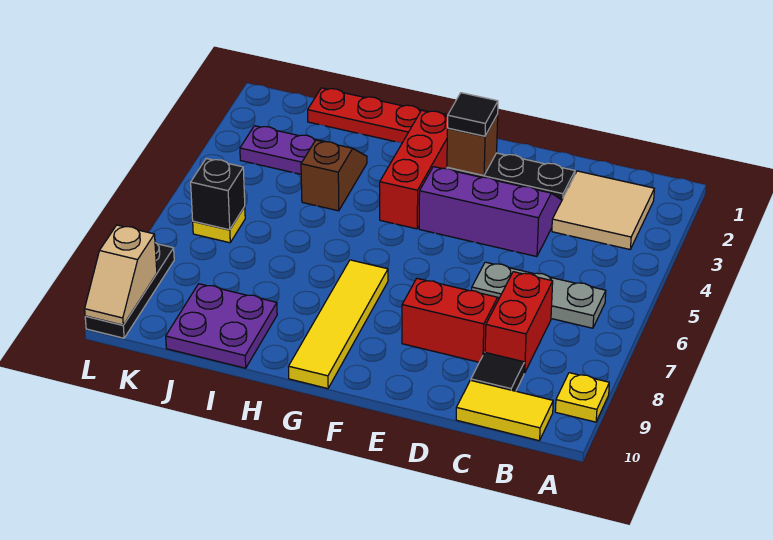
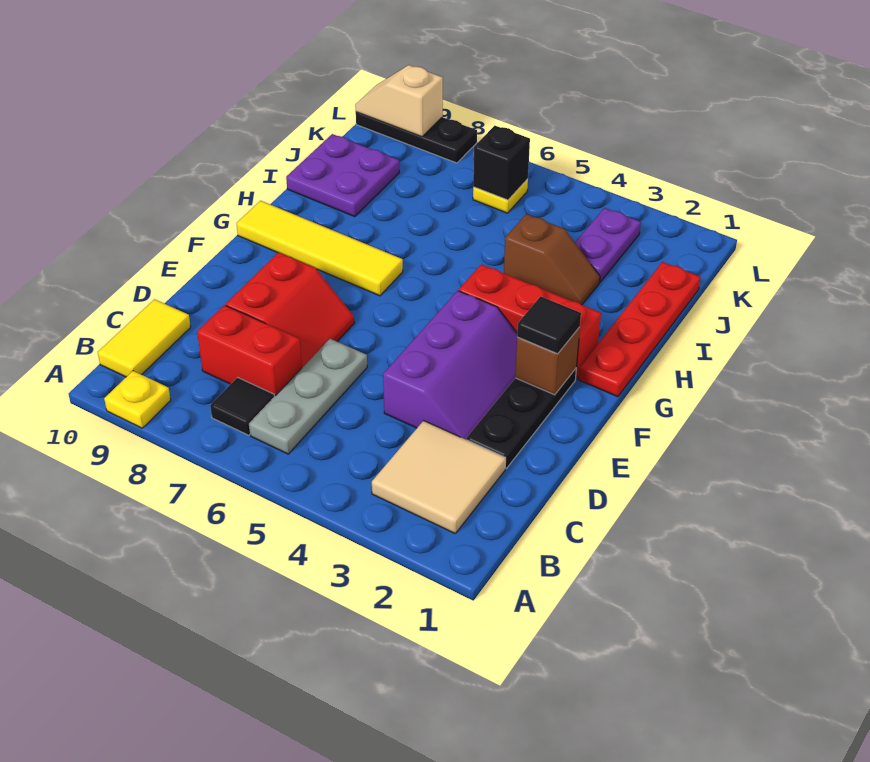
black tile C9 level 1 -> black tile B7 level 1

